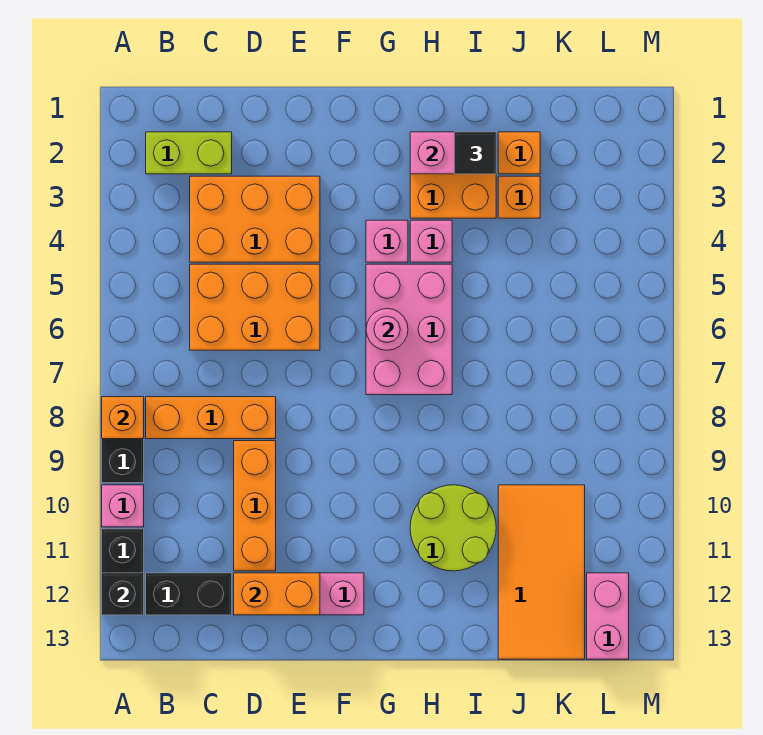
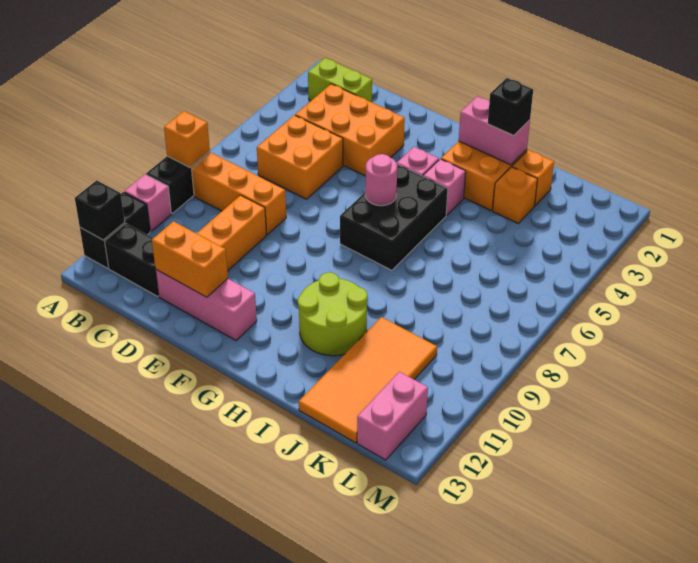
orange brick C5:E6 level 1 -> orange brick C5:D6 level 1
pink brick G5:H7 level 1 -> black brick G5:H7 level 1
black tile I2 level 3 -> black brick I2 level 3

